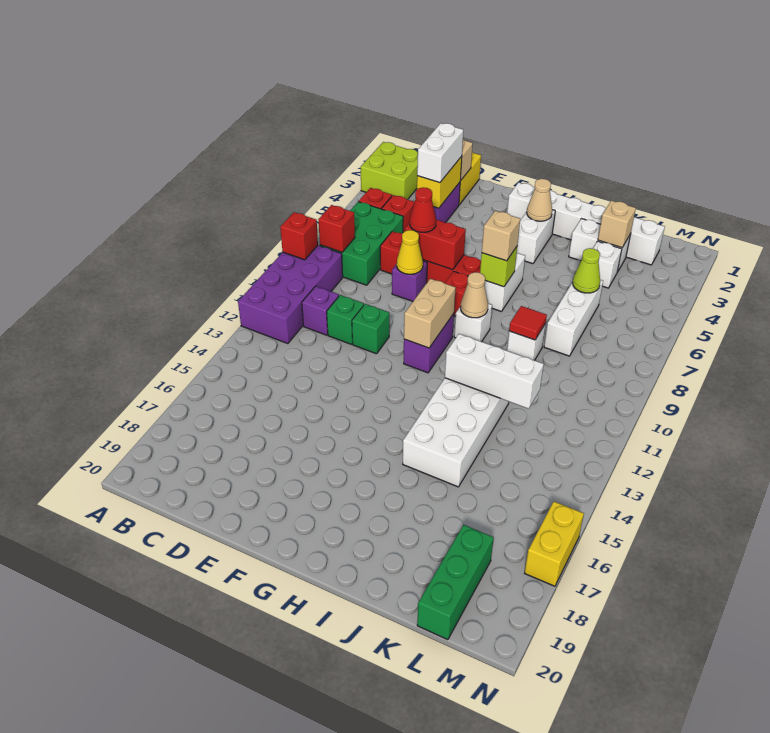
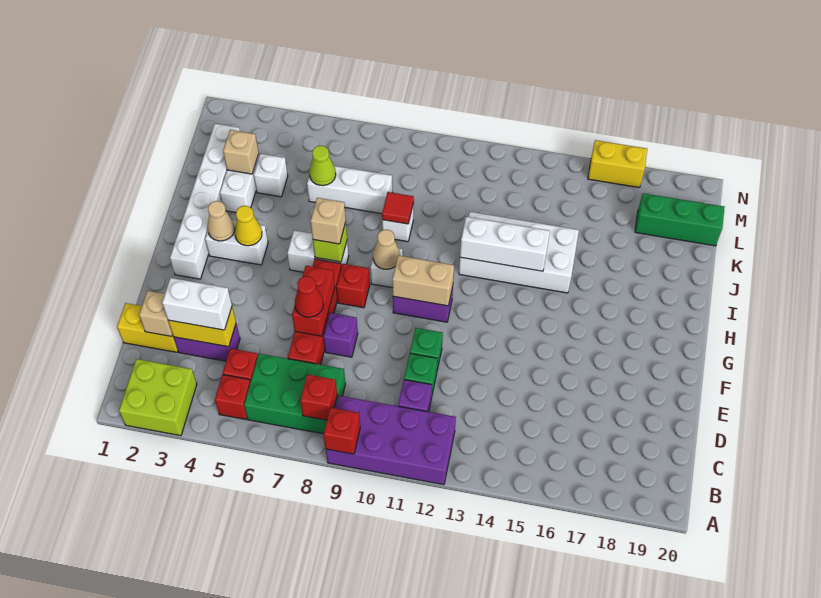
yellow cone E8 level 2 -> yellow cone H4 level 2
white brick I12:K12 level 2 -> white brick I12:I14 level 2

